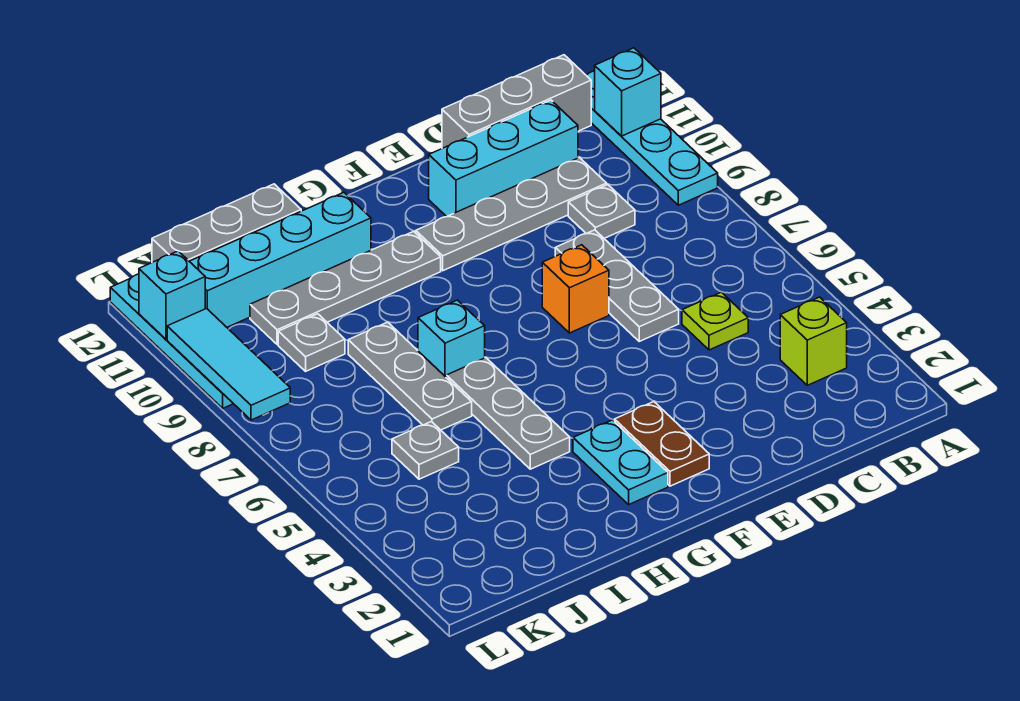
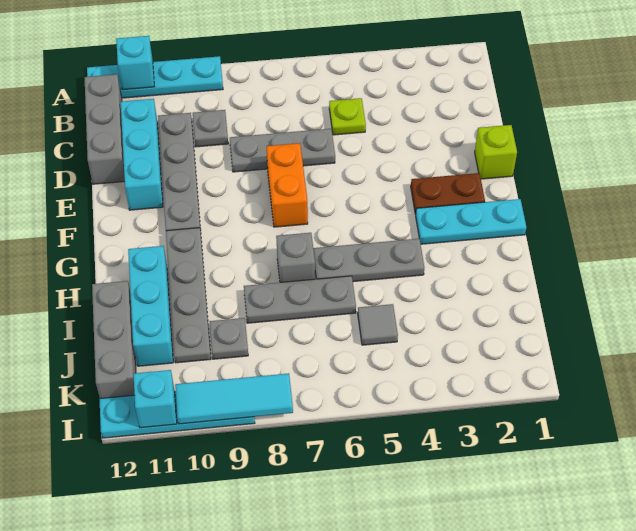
lime brick B3 level 1 -> lime brick E1 level 1
orange brick E7 level 1 -> orange brick E7:F7 level 1
cyan plate G2:G3 level 1 -> cyan plate G1:G3 level 1
cyan brick H7 level 1 -> grey brick H7 level 1
cyan brick H11:K11 level 1 -> cyan brick H11:J11 level 1
grey plate J5 level 1 -> grey tile J5 level 1

